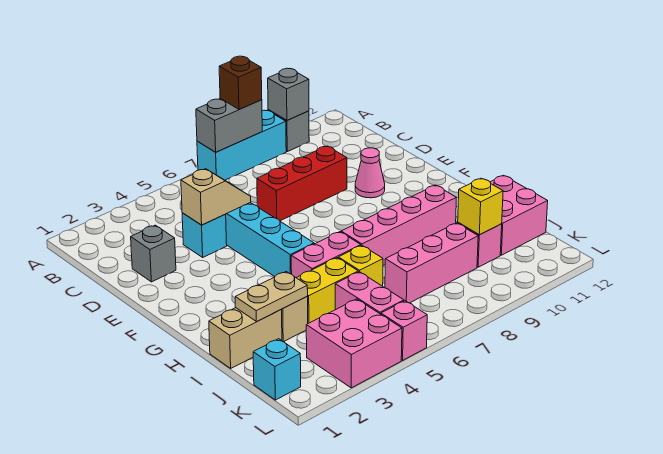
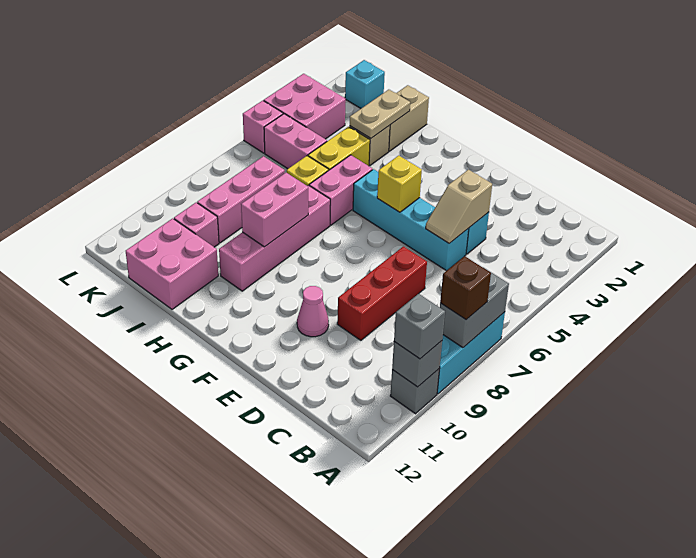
grey brick D2 level 1 -> grey brick A10 level 3
none -> pink brick H8:H9 level 2
yellow brick J10 level 2 -> yellow brick F5 level 2

